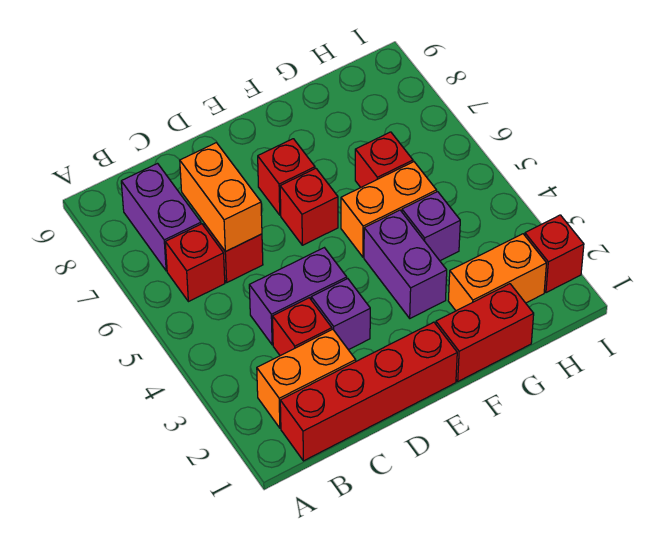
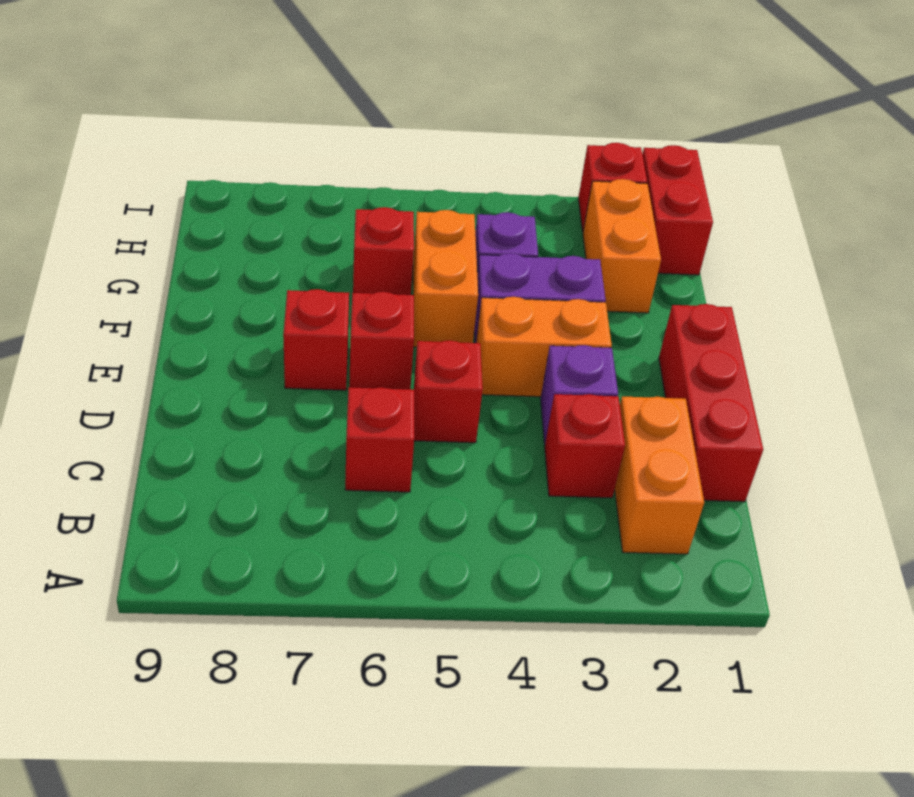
red brick B1:E1 level 1 -> red brick C1:E1 level 1
red brick B6 level 1 -> red brick D5 level 1
purple brick B7:B8 level 1 -> none
purple brick C4:D4 level 1 -> none
orange brick C6:C7 level 2 -> orange brick E3:E4 level 1
red brick F1:G1 level 1 -> red brick H1:I1 level 1

